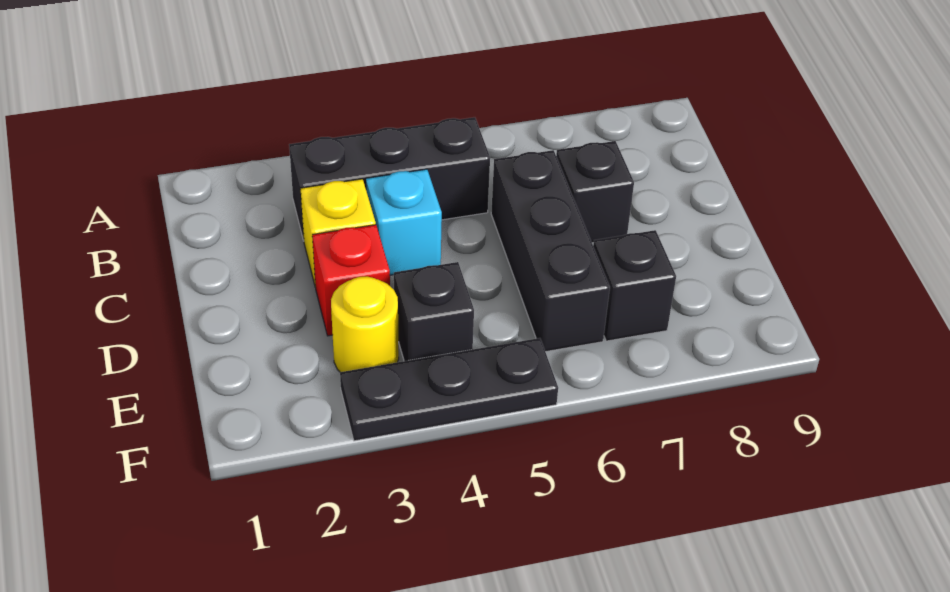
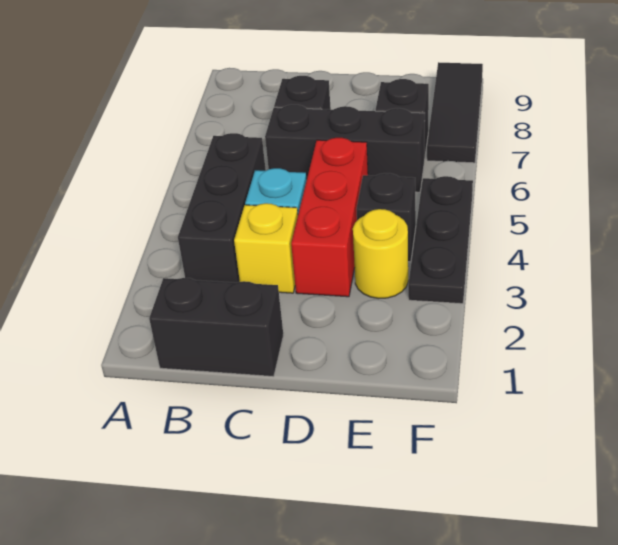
none -> black brick B1:C1 level 1
red brick D3 level 1 -> red brick D3:D5 level 1
none -> black tile F7:F9 level 1

